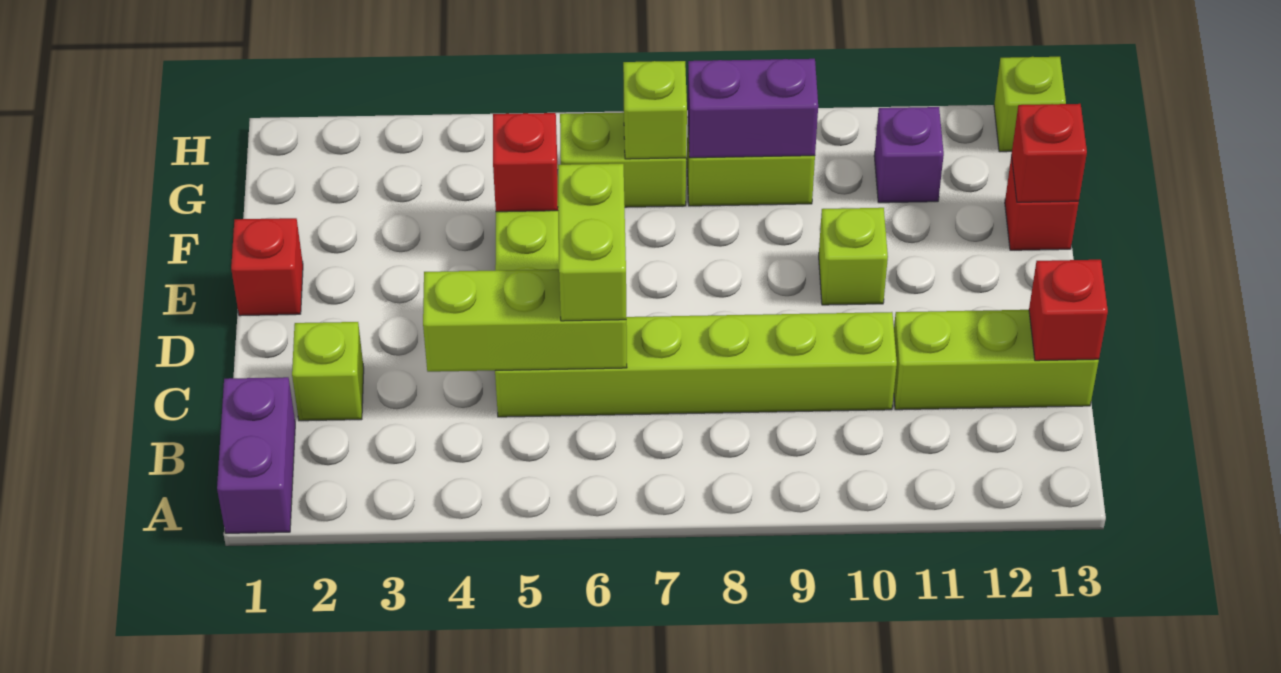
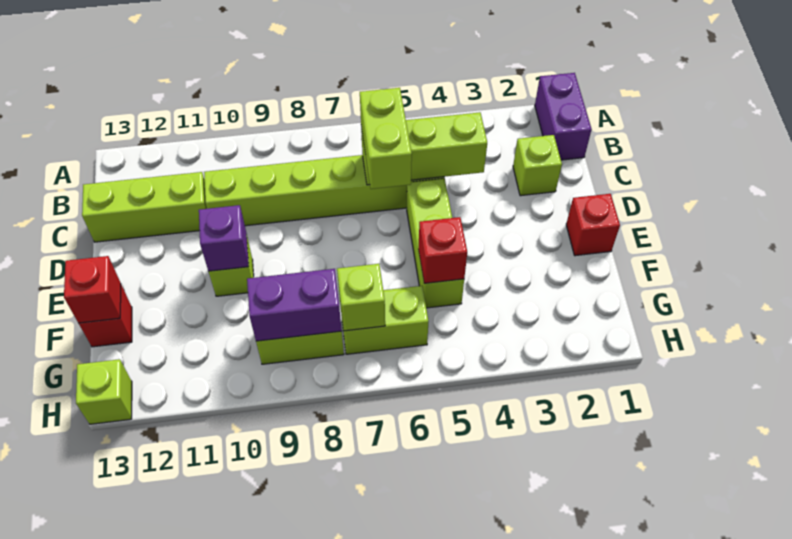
red brick C13 level 2 -> none
purple brick G11 level 1 -> purple brick E10 level 2

